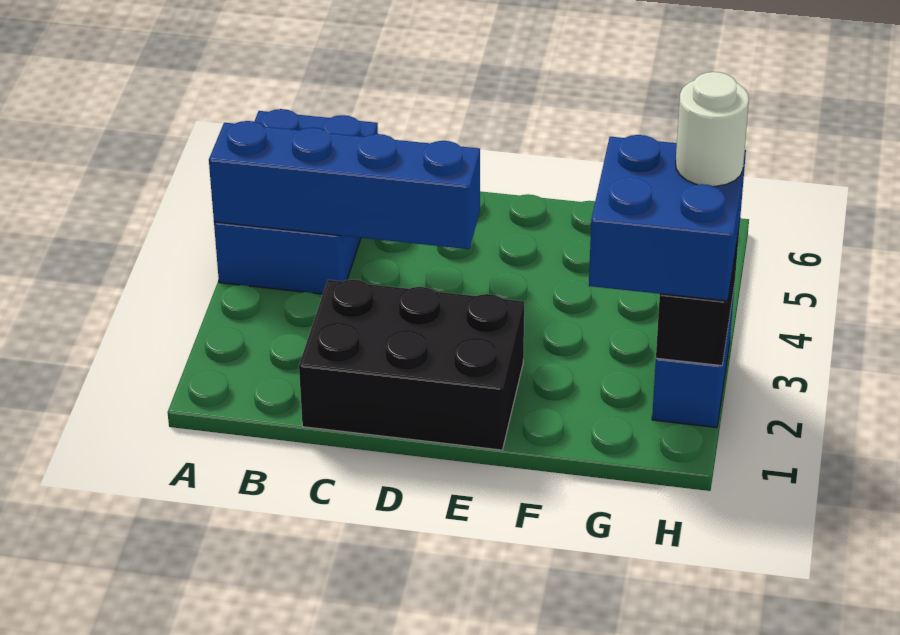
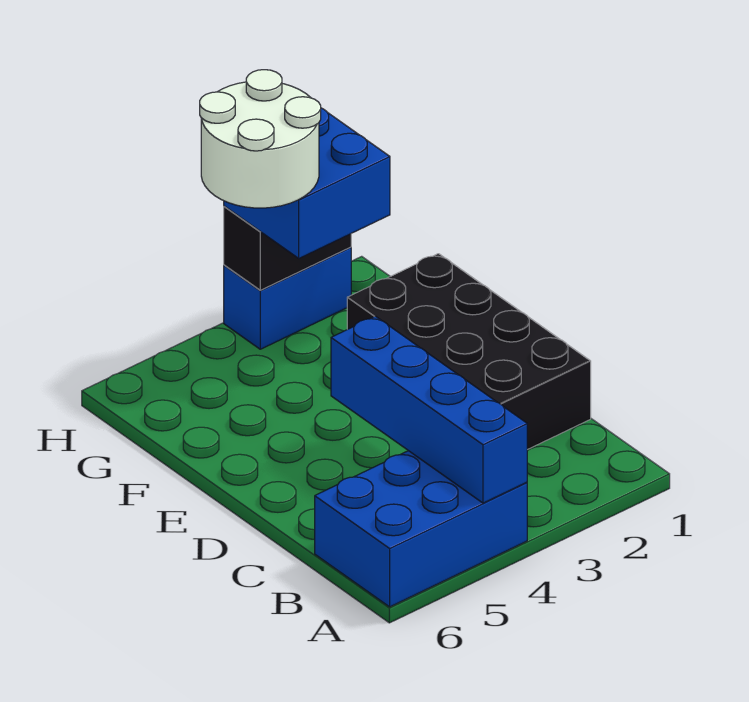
black brick C1:E2 level 1 -> black brick C1:F2 level 1
white round brick H3 level 4 -> white round brick G3:H4 level 4

